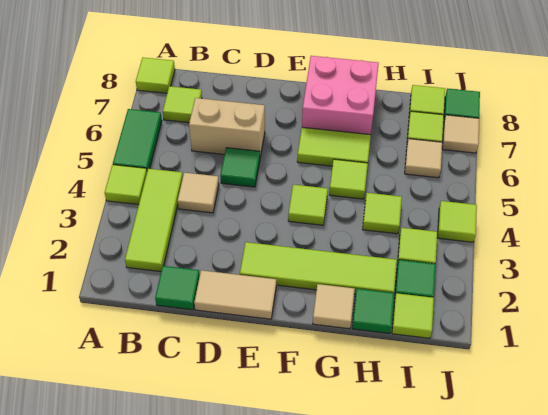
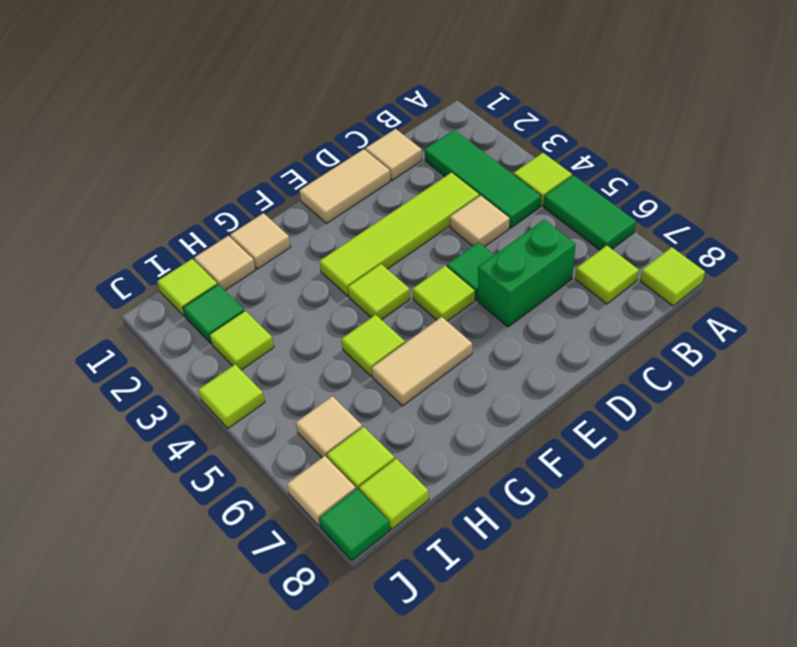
lime tile B2:B4 level 1 -> green tile B2:B4 level 1
green tile C1 level 1 -> tan tile C1 level 1
tan brick C6:D6 level 1 -> green brick C6:D6 level 1
lime tile E2:H2 level 1 -> lime tile C3:F3 level 1
lime tile F6:G6 level 1 -> tan tile F6:G6 level 1
pink brick F7:G8 level 1 -> none
green tile H1 level 1 -> tan tile H1 level 1
lime tile H4 level 1 -> lime tile E5 level 1

